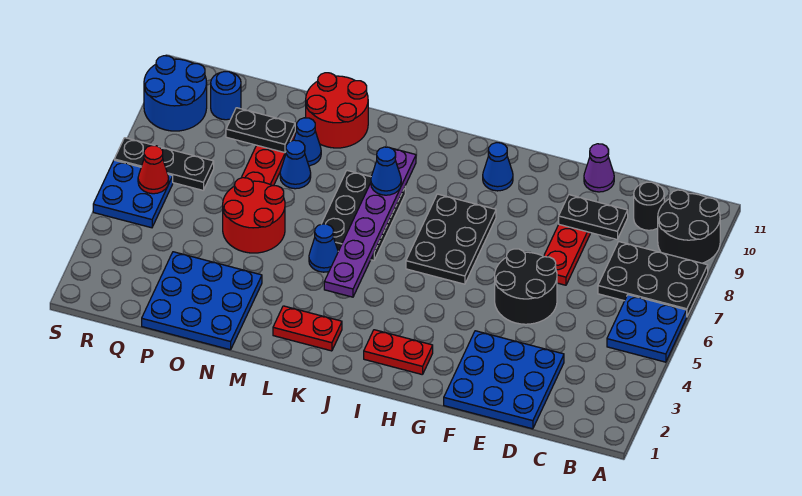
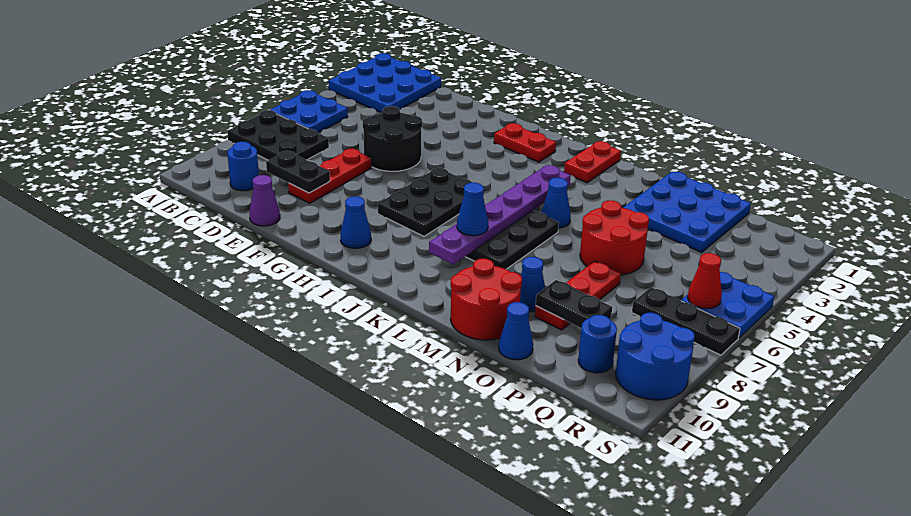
black round brick A9:B10 level 1 -> none
black round brick C10 level 1 -> blue round brick C10 level 1
blue plate D1:F3 level 1 -> blue plate A1:C3 level 1
red plate K2:L2 level 1 -> red plate K1:K2 level 1
blue cone N8 level 1 -> blue cone O11 level 1

